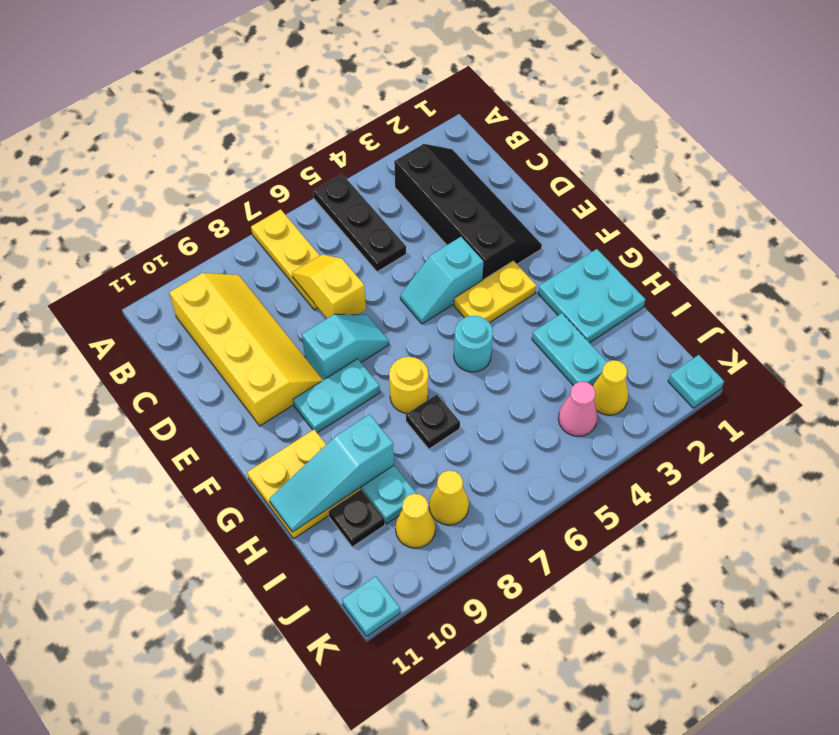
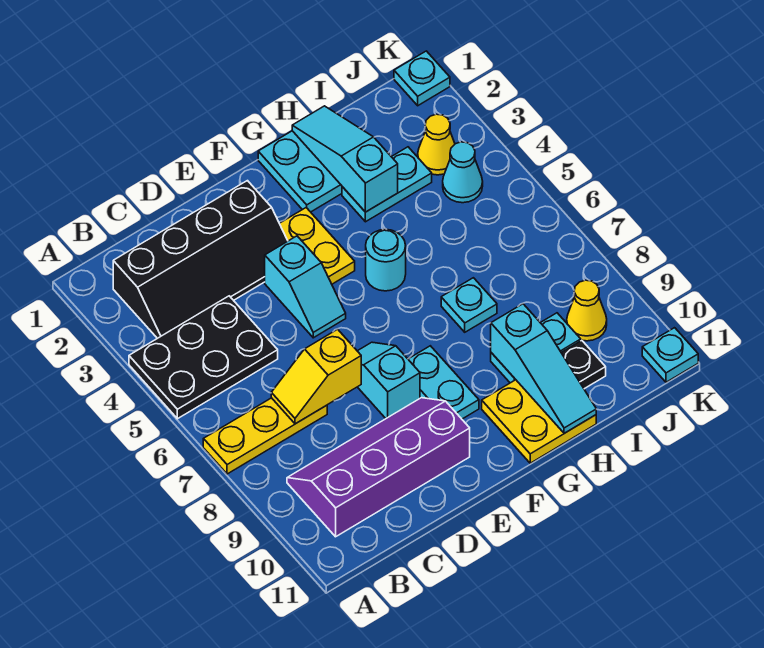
black plate A5:C5 level 1 -> black plate A4:C5 level 1
black slope B2:E3 level 1 top 3 -> black slope B2:E3 level 1 top 2
yellow slope B9:E10 level 1 top 10 -> purple slope B9:E10 level 1 top 10
yellow round brick G7 level 1 -> none
none -> cyan slope H1:H3 level 2 top 3
black plate H7 level 1 -> cyan plate H7 level 1
pink cone J4 level 1 -> cyan cone J4 level 1
yellow cone J8 level 1 -> none

